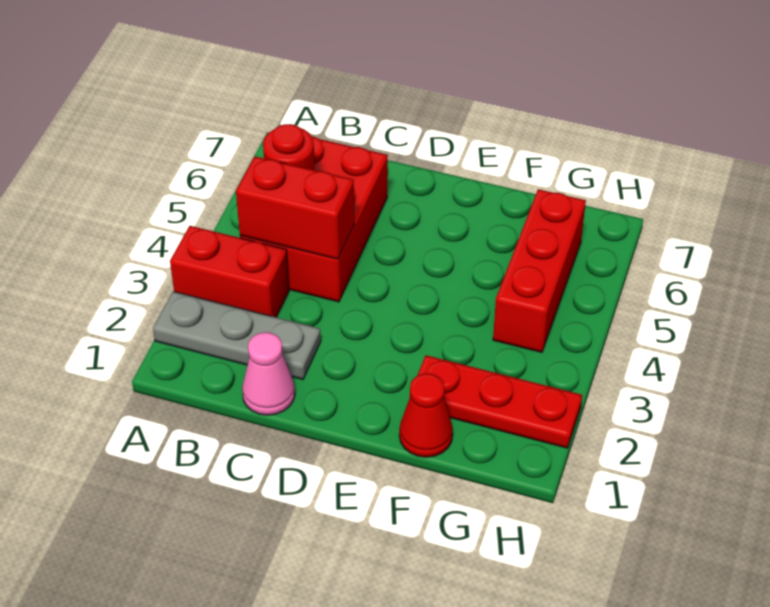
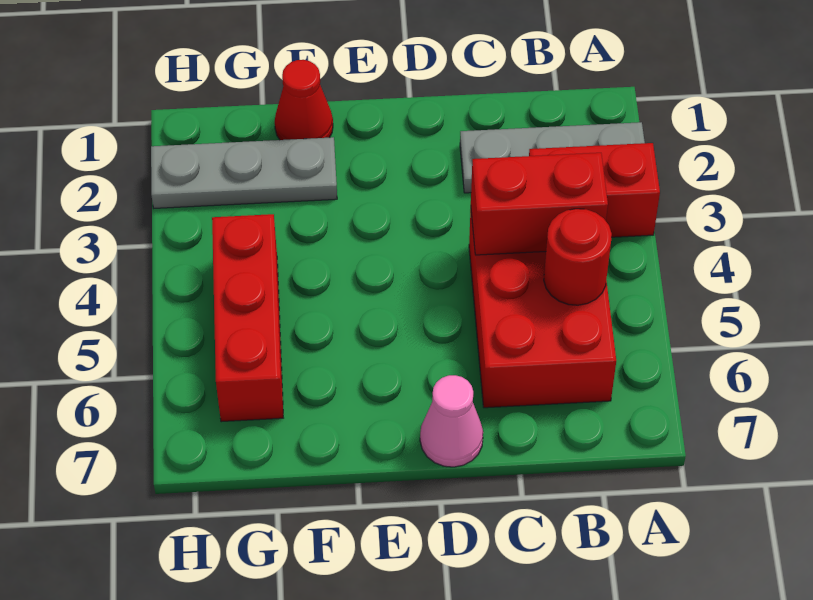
pink cone C1 level 1 -> pink cone D7 level 1
red plate F2:H2 level 1 -> grey plate F2:H2 level 1

